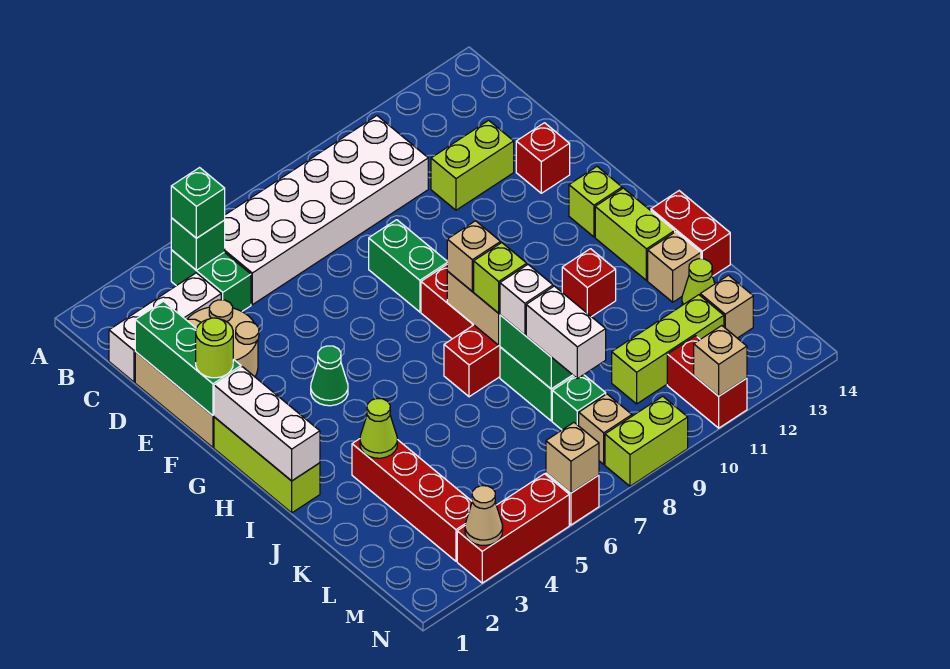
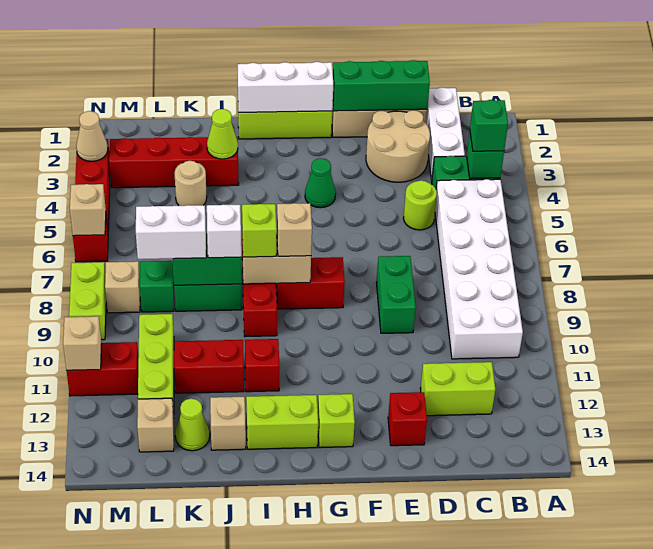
lime brick D11:D12 level 1 -> lime brick C12:D12 level 1
green brick E8:F8 level 1 -> green brick E8:E9 level 1
lime round brick F1 level 3 -> lime round brick D5 level 1
red brick I14:J14 level 1 -> red brick J11:K11 level 1
none -> tan round brick K4 level 1

